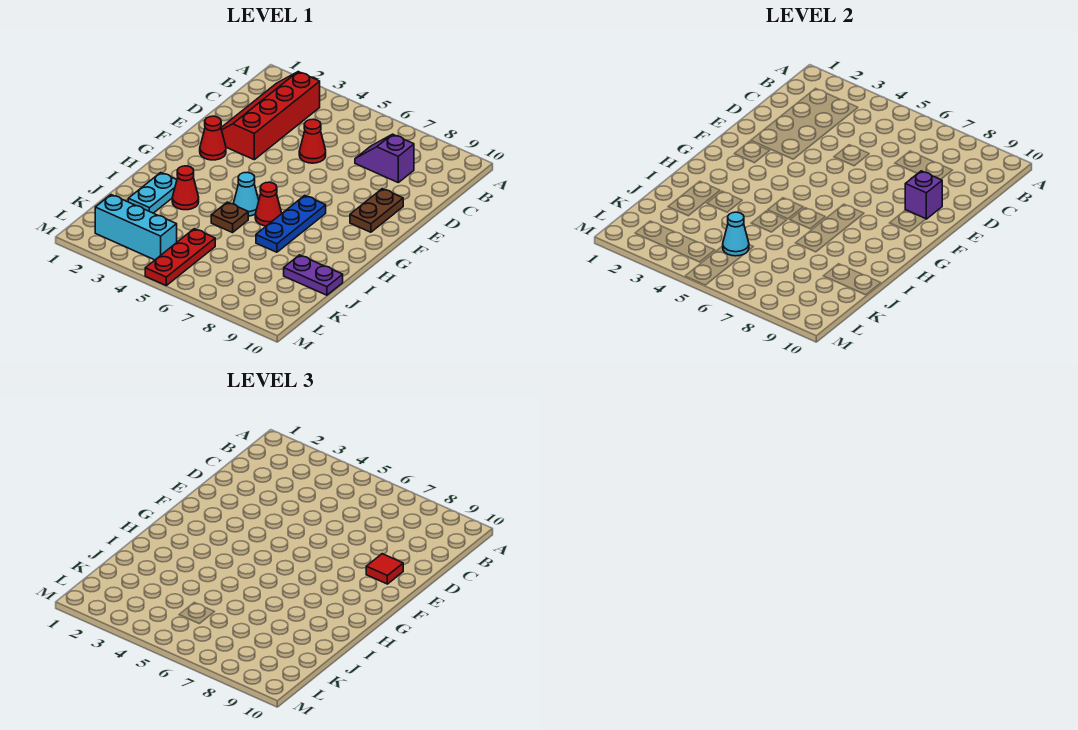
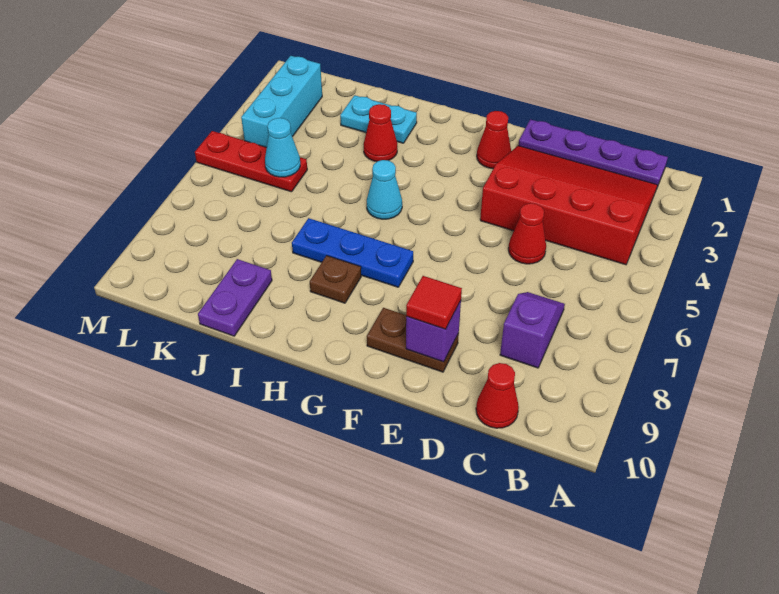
none -> purple plate B1:E1 level 1
red slope B2:E3 level 1 top 3 -> red slope B2:E4 level 1 top 4
red cone H6 level 1 -> red cone C10 level 1
brown plate I5 level 1 -> brown plate H8 level 1

